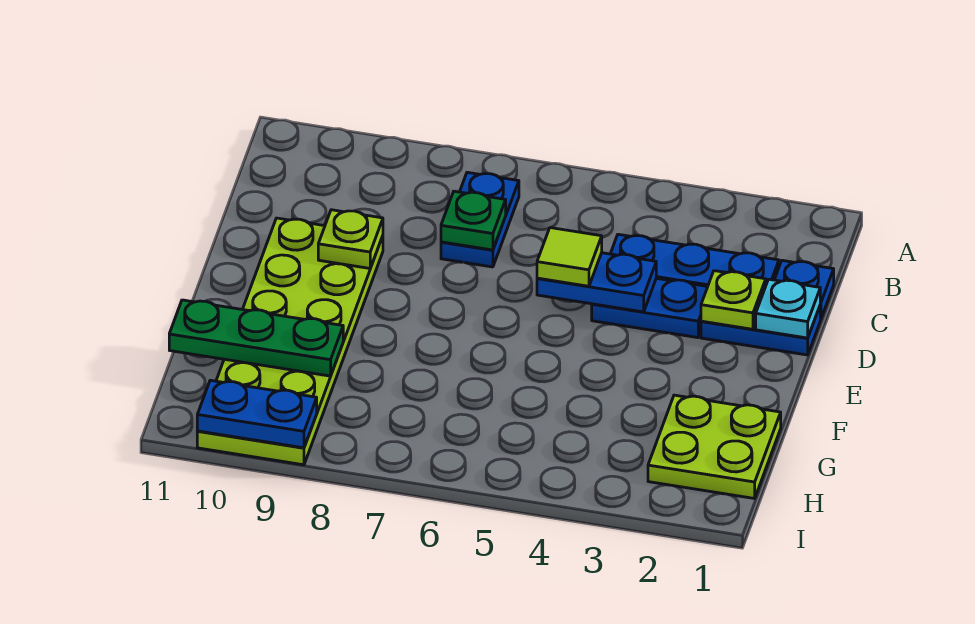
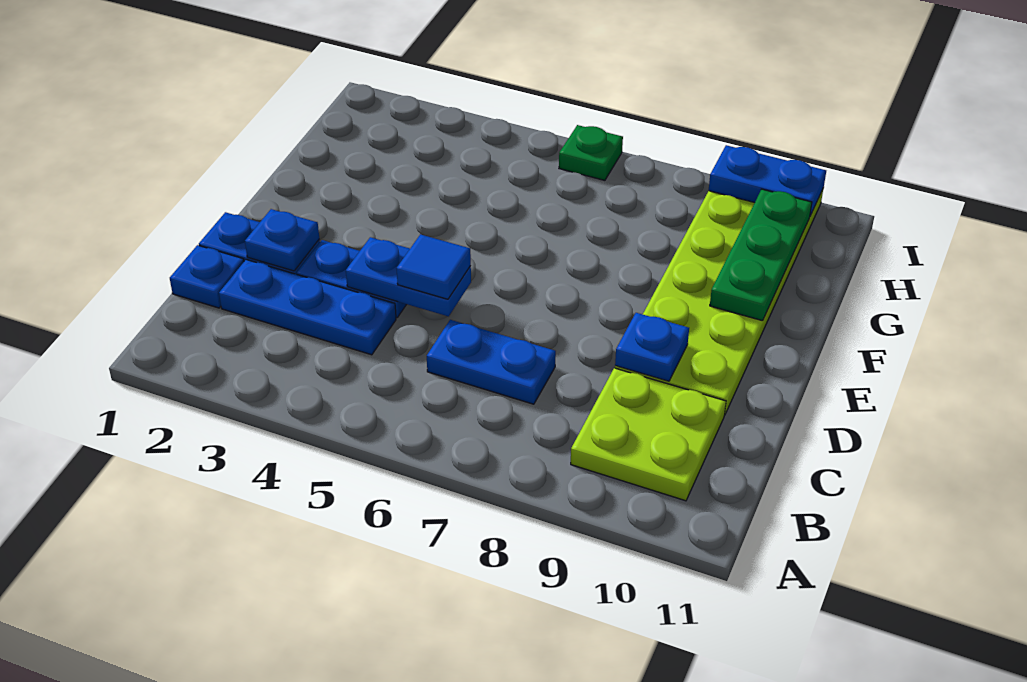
blue plate B7:C7 level 1 -> blue plate C6:C7 level 1
green plate C7 level 2 -> green plate I6 level 1
cyan plate D1 level 2 -> none
lime plate D2 level 2 -> blue plate D2 level 2
lime tile D5 level 3 -> blue tile D5 level 3
lime plate D9 level 2 -> blue plate D9 level 2
lime plate G1:H2 level 1 -> lime plate B9:C10 level 1
green plate G9:G11 level 2 -> green plate F10:H10 level 2

